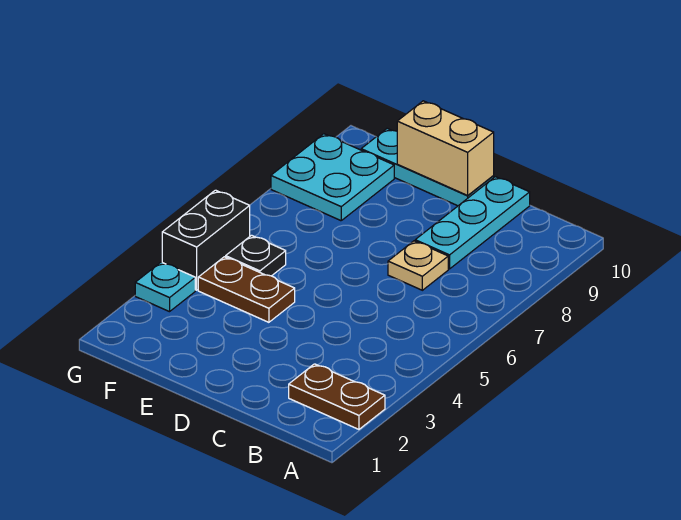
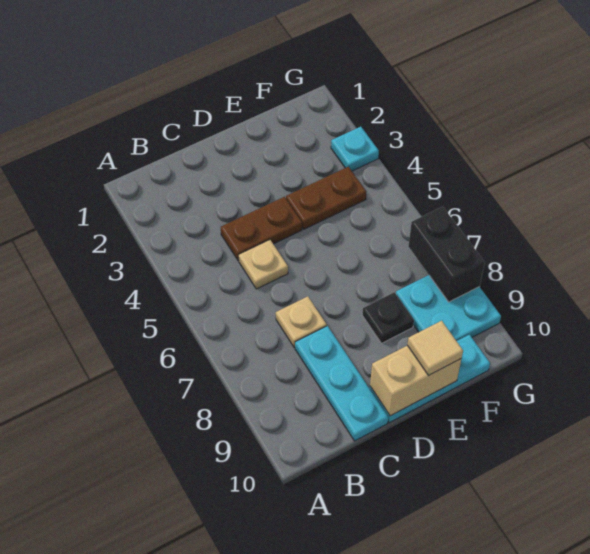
brown plate A2:B2 level 1 -> brown plate C4:D4 level 1
none -> tan plate C5 level 1
none -> tan tile E10 level 3
black plate F5 level 1 -> black plate E8 level 1
black brick G4:G5 level 1 -> black brick G7:G8 level 2

